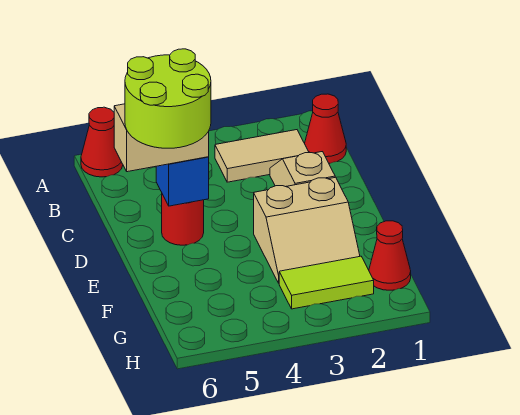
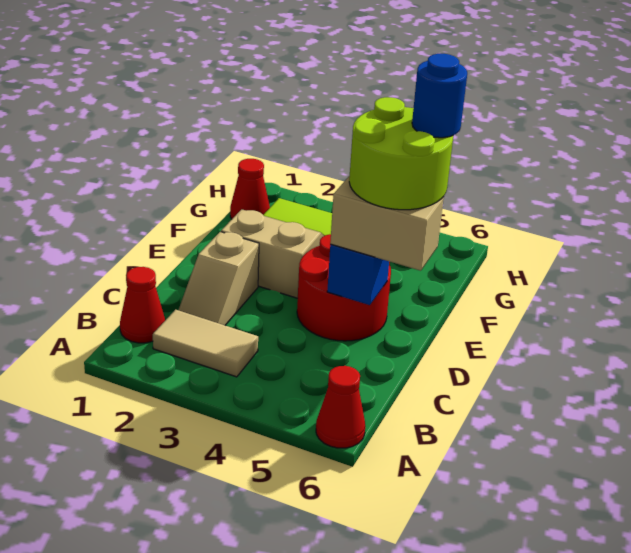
red round brick D5 level 1 -> red round brick D4:E5 level 1
none -> blue round brick E6 level 5

